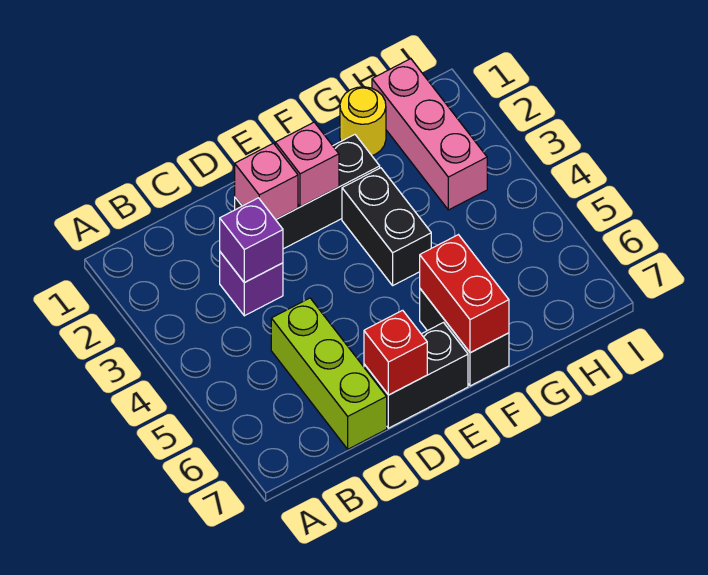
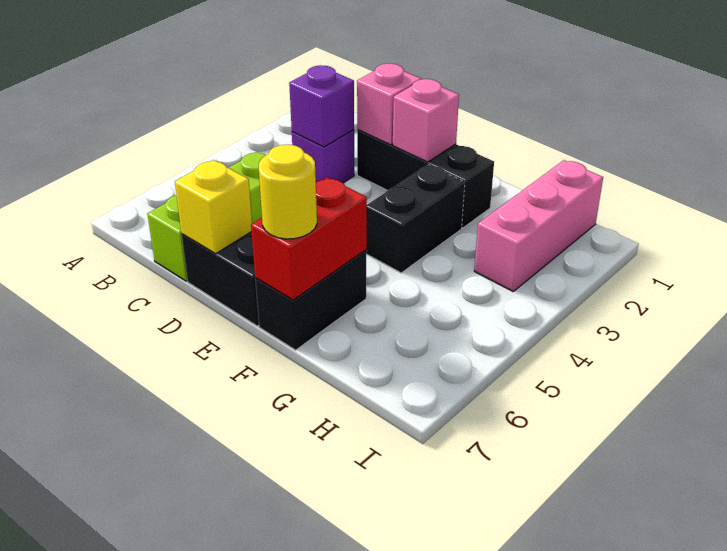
red brick D7 level 2 -> yellow brick D7 level 2
yellow round brick G1 level 1 -> yellow round brick F7 level 3

